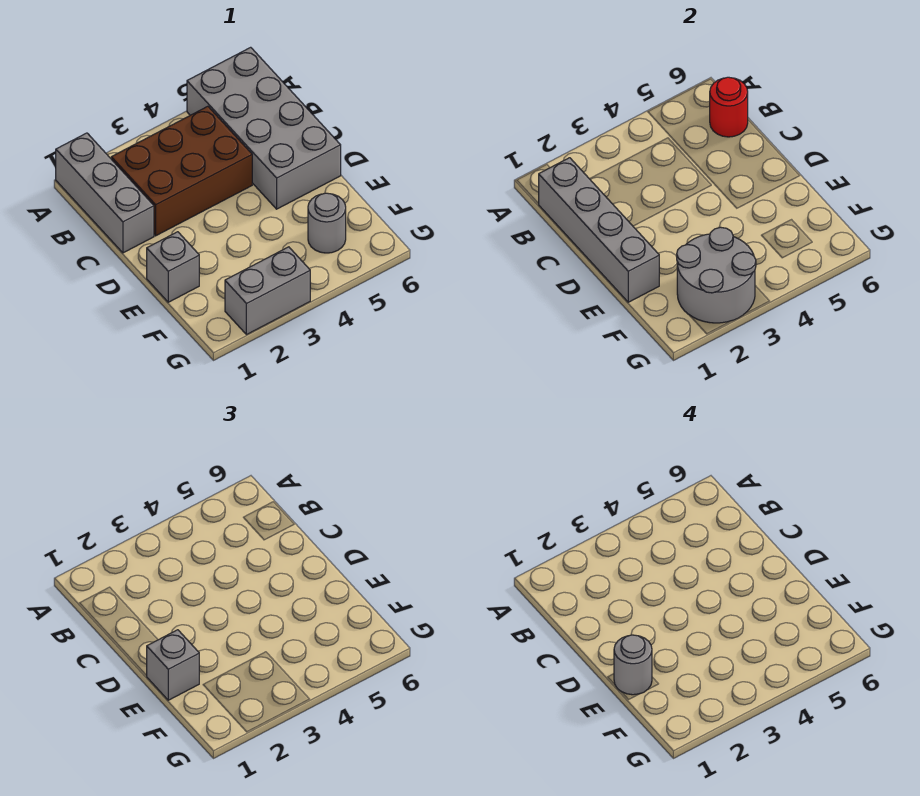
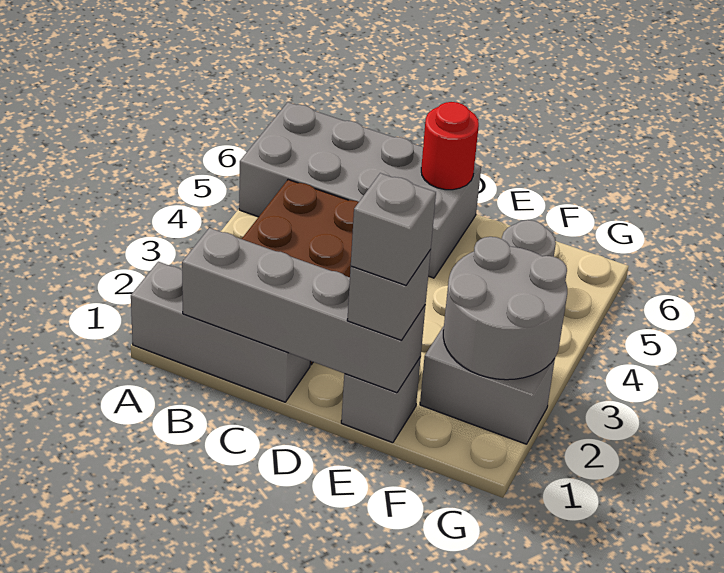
red round brick B6 level 2 -> red round brick D6 level 2
grey round brick E1 level 4 -> grey brick E1 level 4
grey brick G2:G3 level 1 -> grey brick F2:G2 level 1

